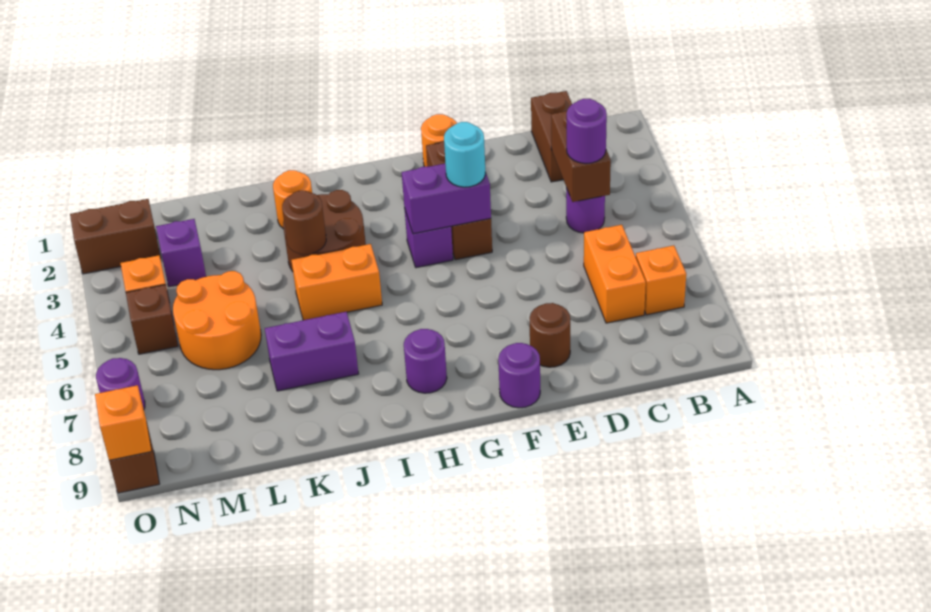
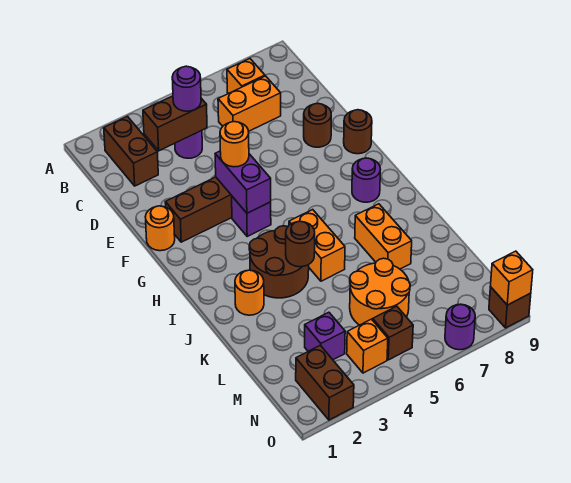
brown brick C1:C2 level 1 -> brown brick B2:C2 level 1
cyan round brick F4 level 3 -> orange round brick F4 level 3
purple round brick F9 level 1 -> brown round brick F9 level 1
purple brick J7:K7 level 1 -> orange brick J7:K7 level 1

